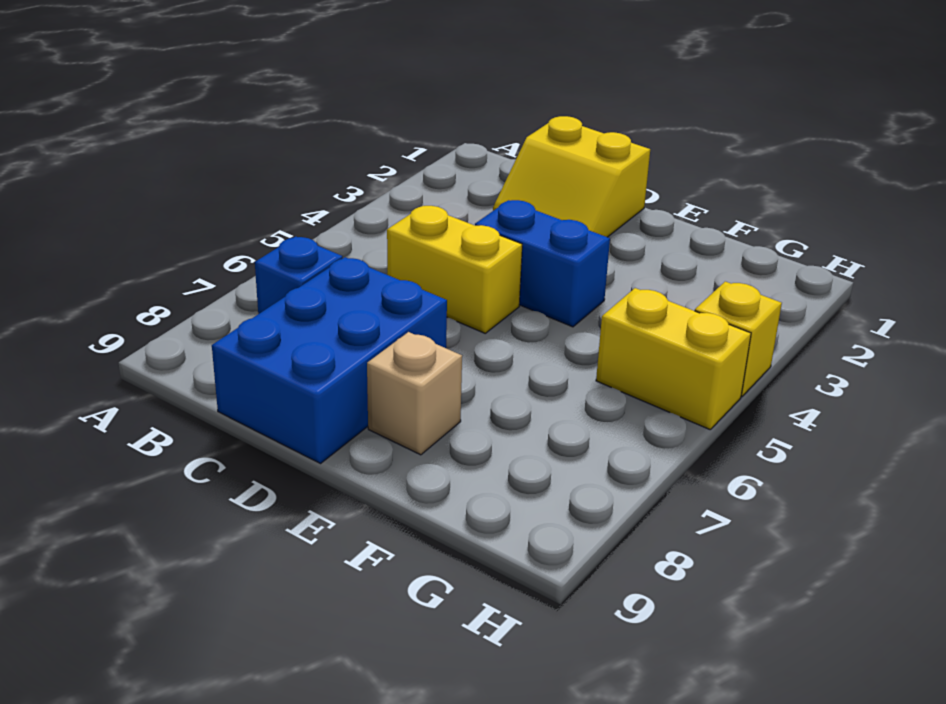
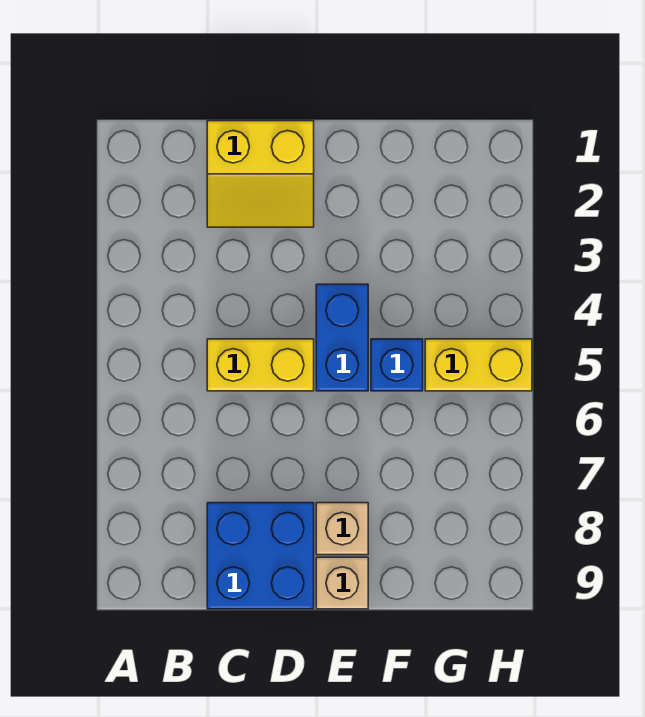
blue brick B7 level 1 -> blue brick F5 level 1
blue brick C7:D9 level 1 -> blue brick C8:D9 level 1
blue brick D4:E4 level 1 -> blue brick E4:E5 level 1
none -> tan brick E9 level 1
yellow brick H4 level 1 -> none

